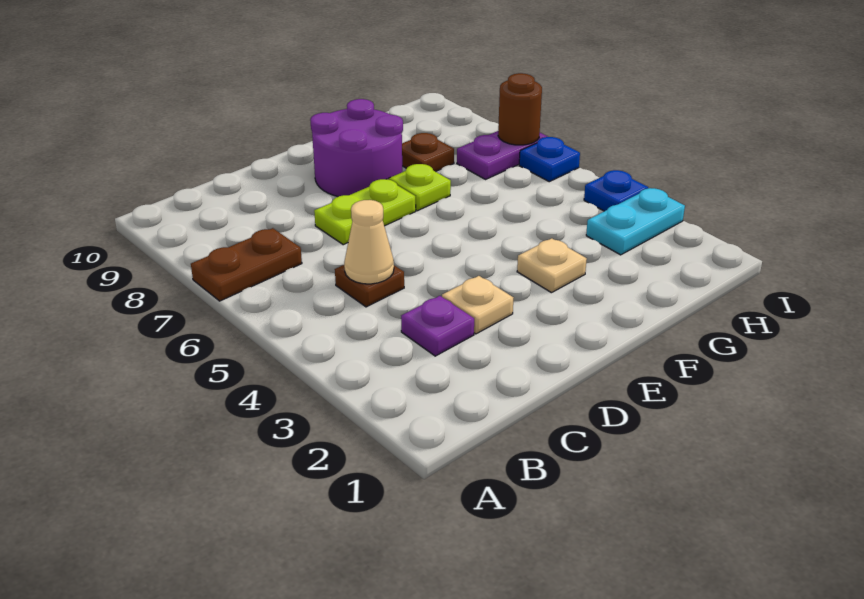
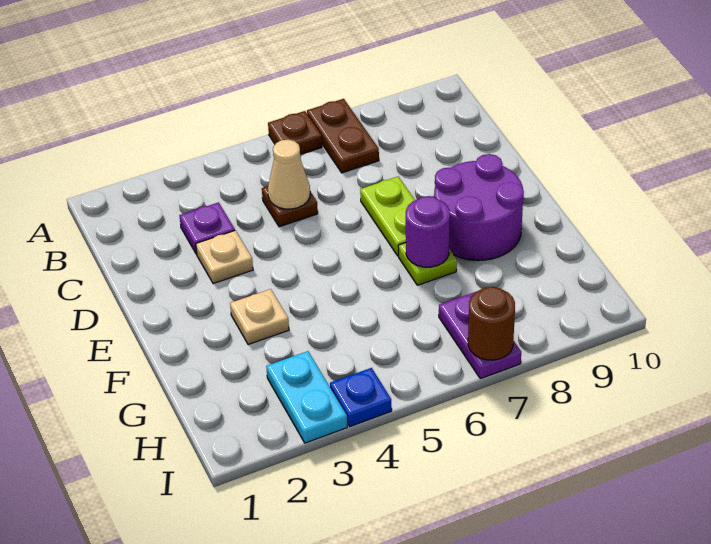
none -> purple round brick F7 level 2
brown plate G8 level 1 -> brown plate A6 level 1
blue plate I6 level 1 -> none

